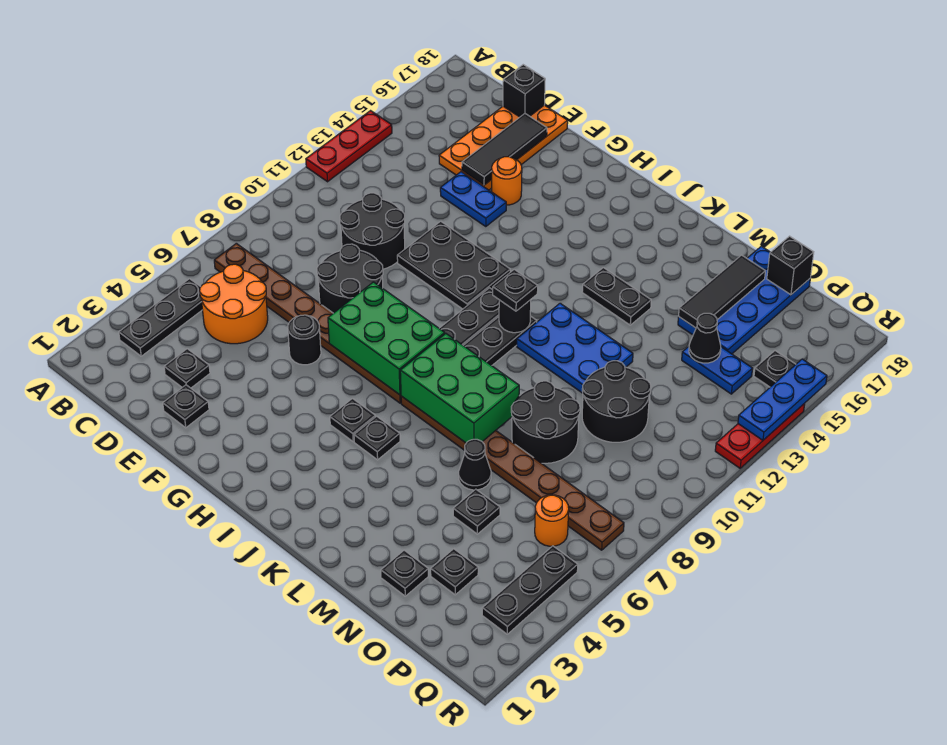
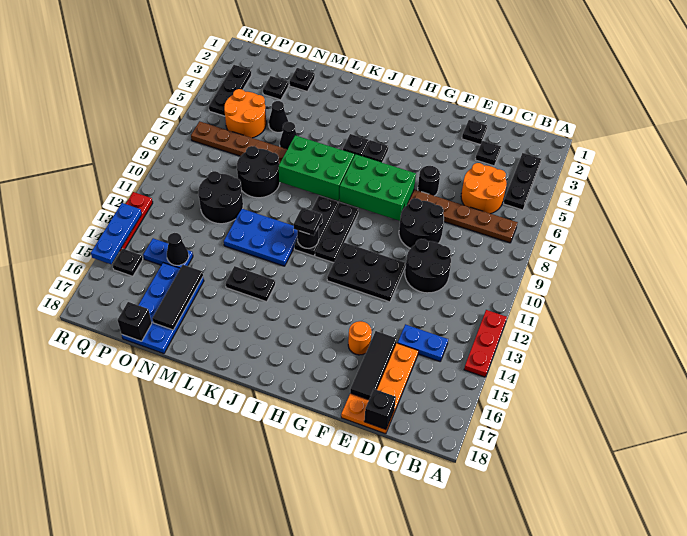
blue plate E14:F14 level 1 -> blue plate C14:D14 level 1
black plate N5 level 1 -> black cone N5 level 1
orange round brick P6 level 1 -> orange round brick O5:P6 level 1

